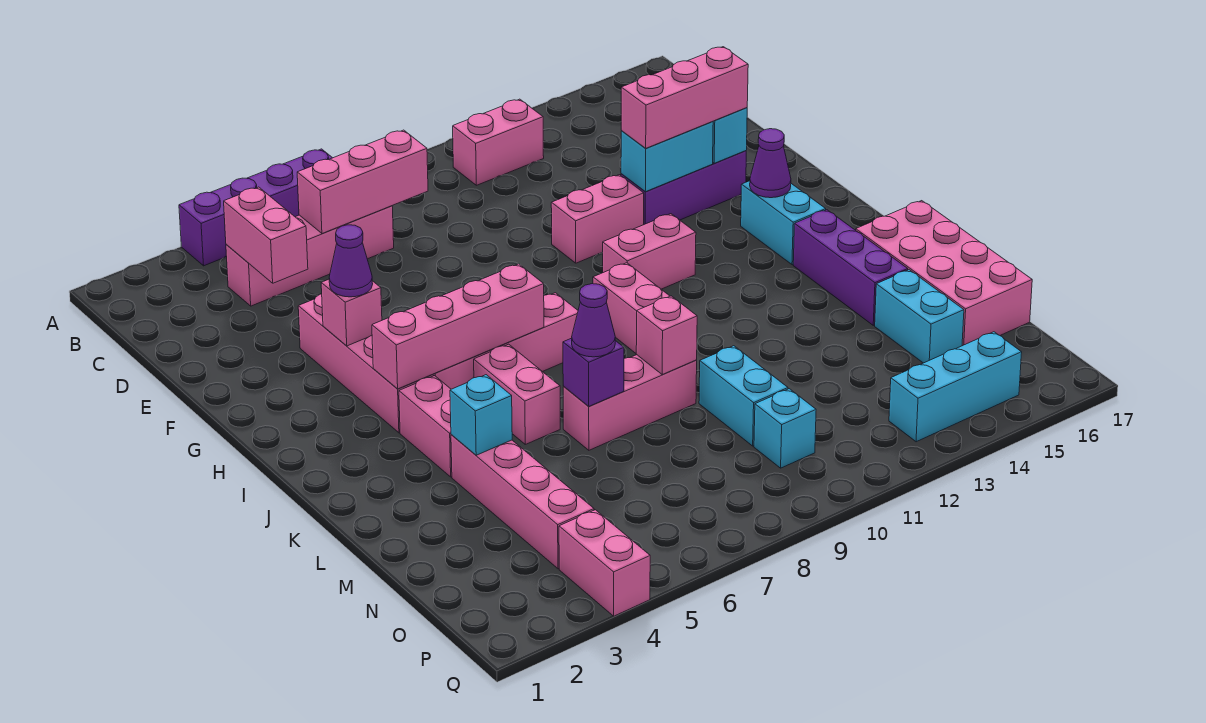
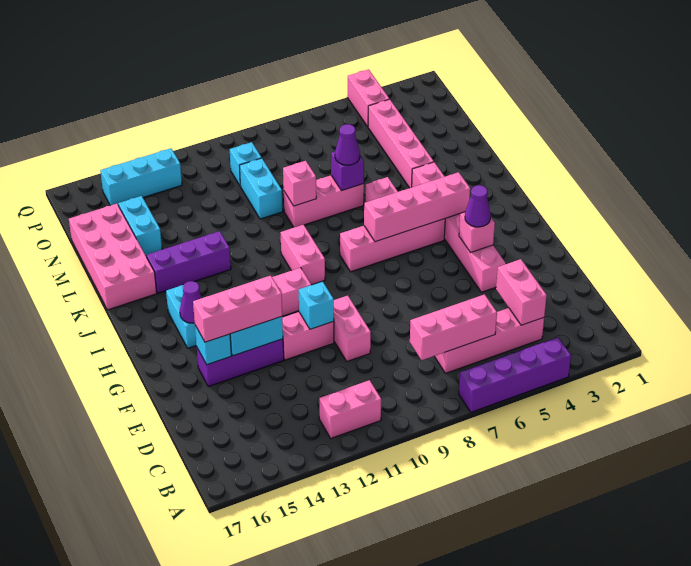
none -> pink brick E10:F10 level 1
purple brick J15:L15 level 1 -> purple brick K13:K15 level 1
cyan brick L4 level 2 -> cyan brick F11 level 2

